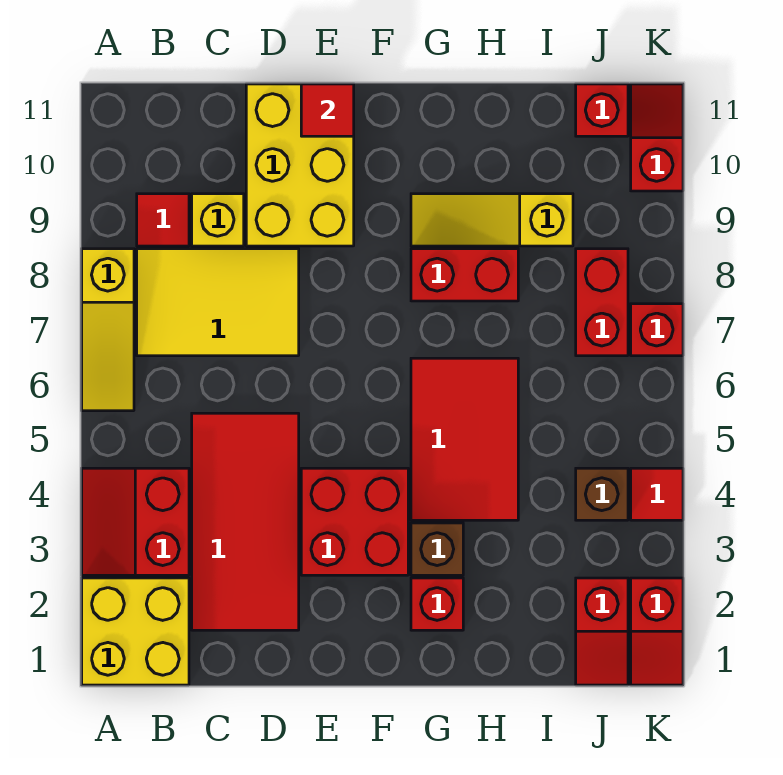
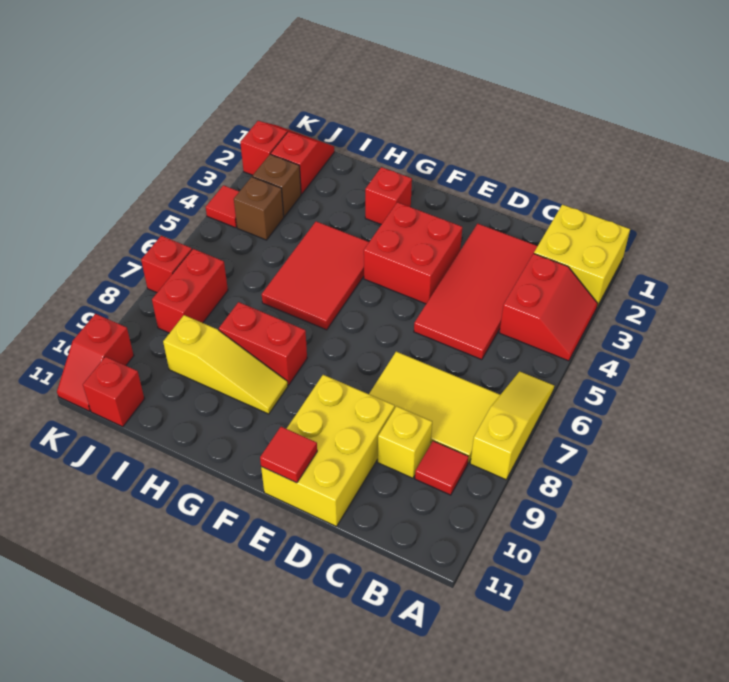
brown brick G3 level 1 -> brown brick J3 level 1

